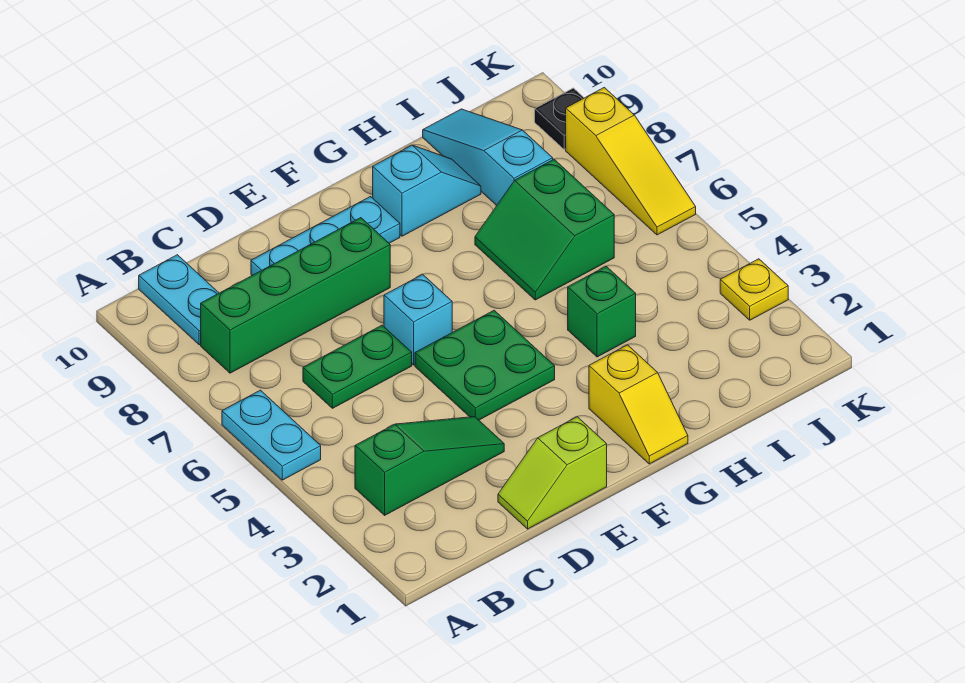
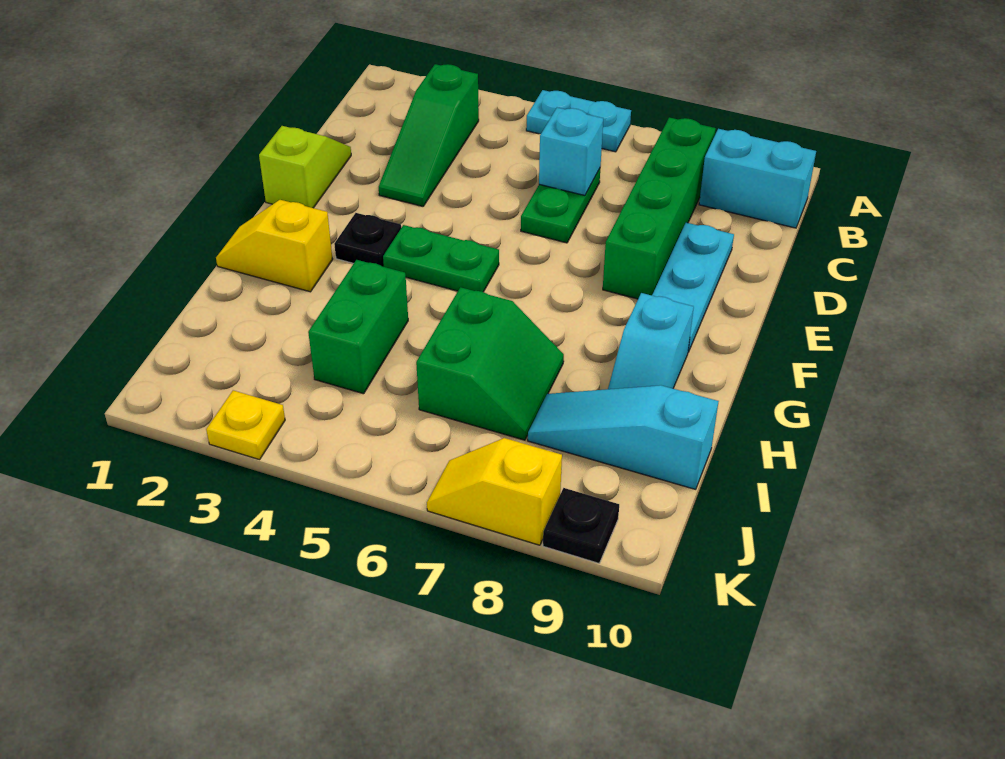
cyan plate B9:B10 level 1 -> cyan brick B9:B10 level 1
green plate E4:F5 level 1 -> green plate F4:F5 level 1
cyan brick E6 level 1 -> cyan brick C6 level 2
none -> black plate F3 level 1
green brick H4 level 1 -> green brick H4:I4 level 1
green slope H6:I7 level 1 top I -> green slope H6:I7 level 1 top 6
cyan slope I8:I10 level 1 top 8 -> cyan slope I8:I10 level 1 top 10
yellow slope K6:K8 level 1 top 8 -> yellow slope K7:K8 level 1 top 8

